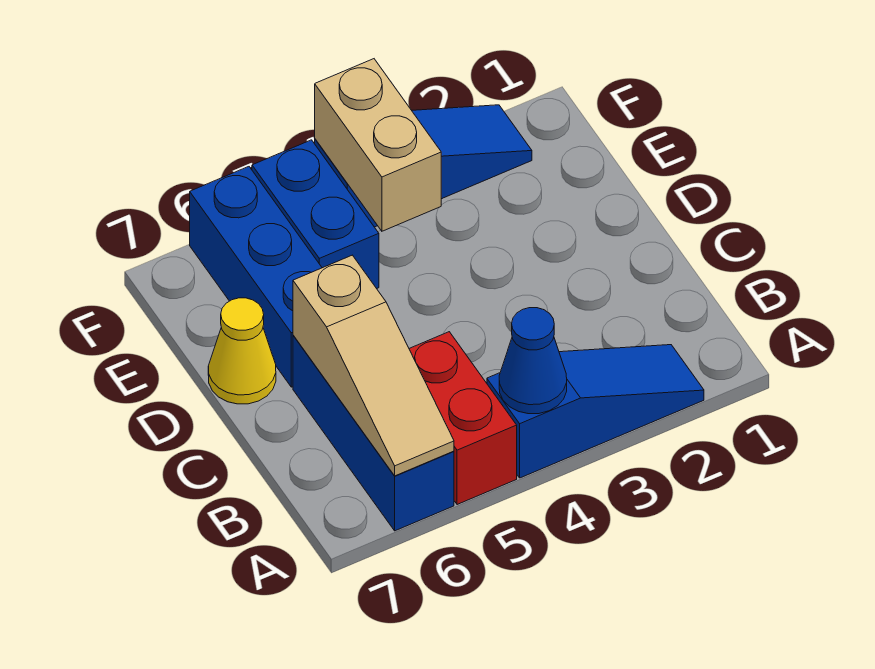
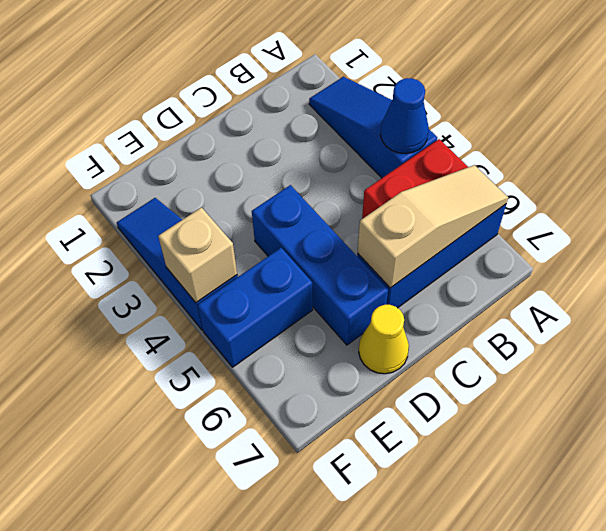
blue brick D6:F6 level 1 -> blue brick D4:D6 level 1
tan brick E4:F4 level 2 -> tan brick F4 level 2

